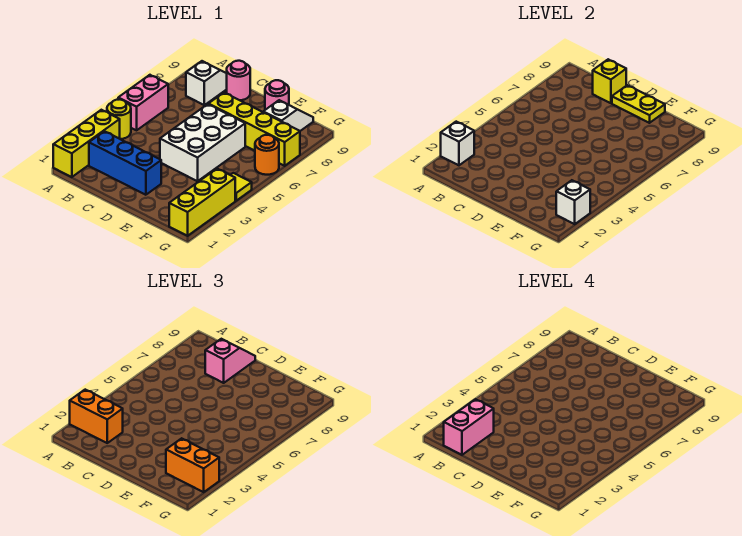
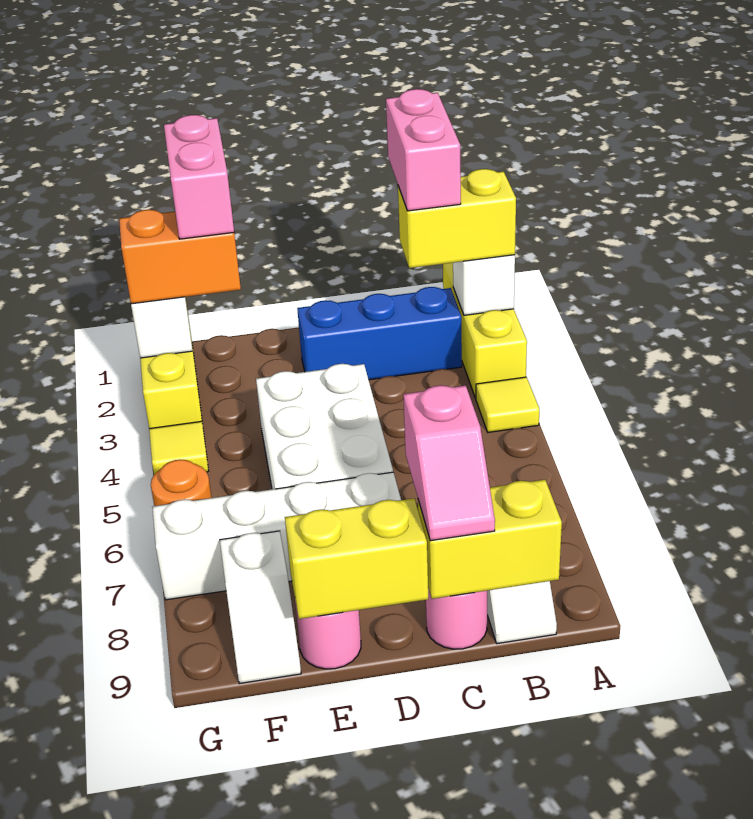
orange brick A2:B2 level 3 -> yellow brick A2:B2 level 3
yellow round brick A4 level 1 -> yellow tile A4 level 1
pink brick A5:A6 level 1 -> pink brick F1:F2 level 4
yellow brick C9 level 2 -> yellow brick B9:C9 level 2
yellow brick D7:G7 level 1 -> white brick D7:G7 level 1
yellow plate D9:E9 level 2 -> yellow brick D9:E9 level 2

